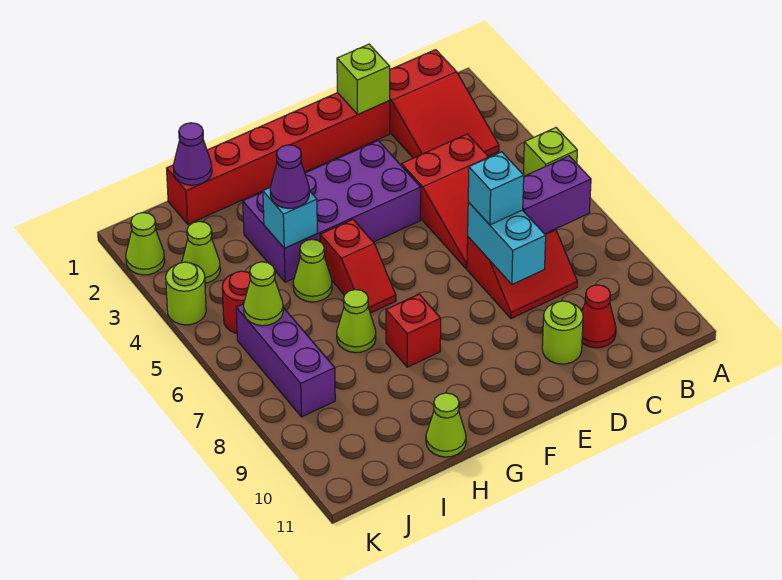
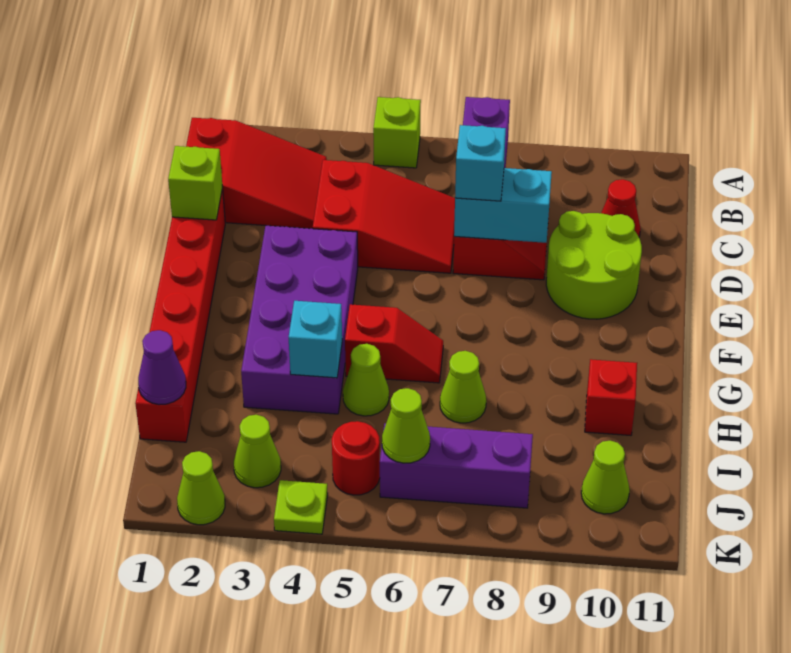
lime round brick D10 level 1 -> lime round brick D9:E10 level 1
red brick G8 level 1 -> red brick H10 level 1
purple cone H4 level 3 -> none
lime cone H11 level 1 -> lime cone J10 level 1
lime round brick K4 level 1 -> lime plate K4 level 1

